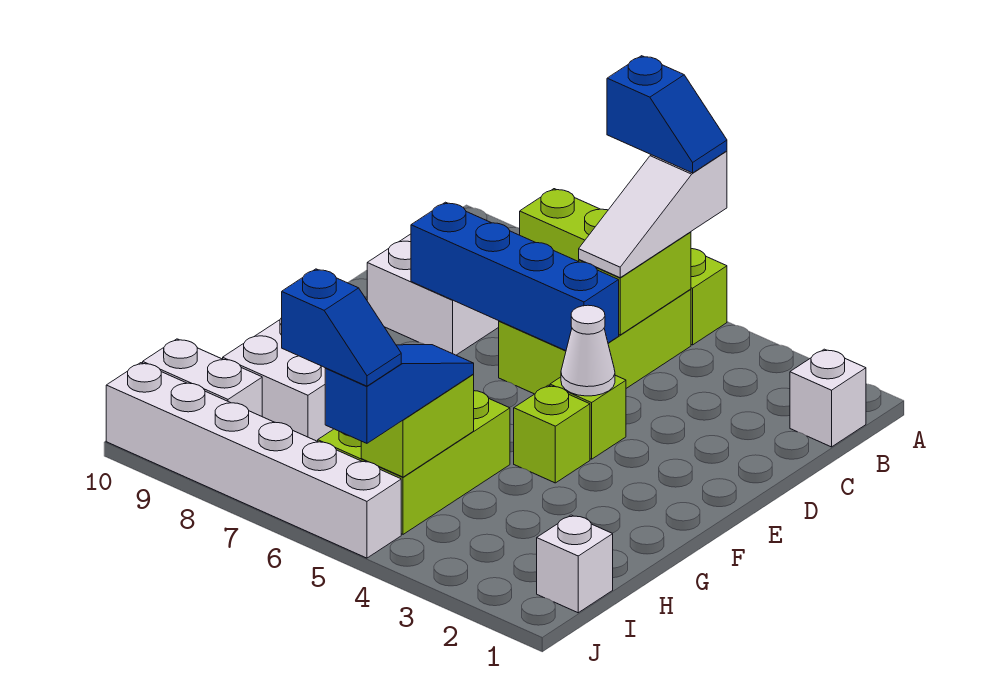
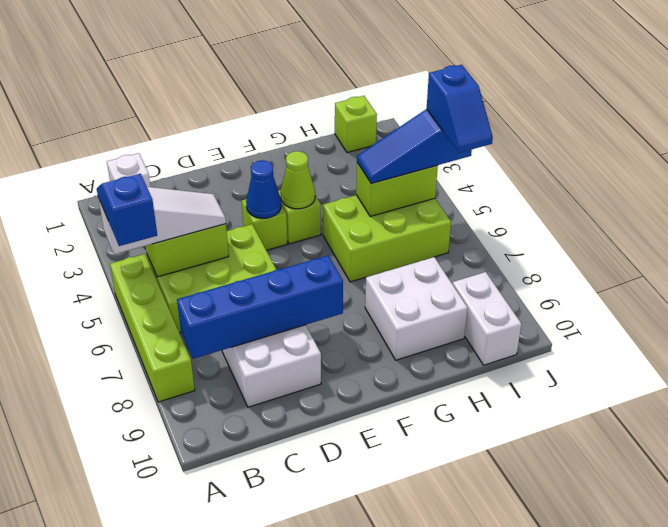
blue brick D5:D8 level 2 -> blue brick B8:E8 level 2
white cone E4 level 2 -> blue cone E4 level 2
none -> lime cone F4 level 2
white brick I1 level 1 -> lime brick I1 level 1
white brick J5:J10 level 1 -> none
blue slope J5:J6 level 4 top 6 -> blue slope J5:J6 level 4 top 5

